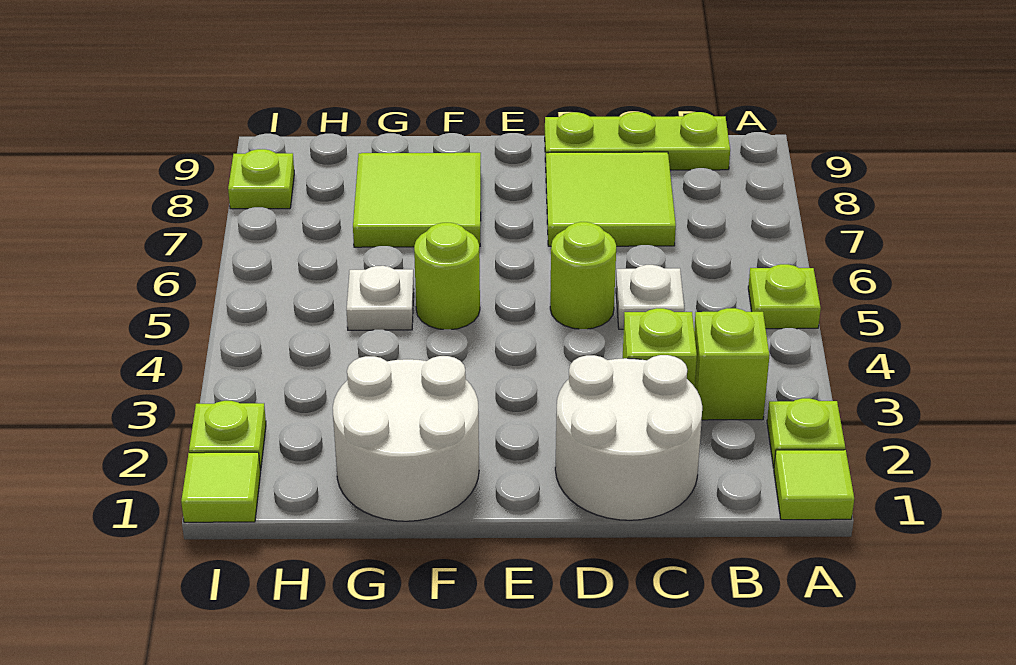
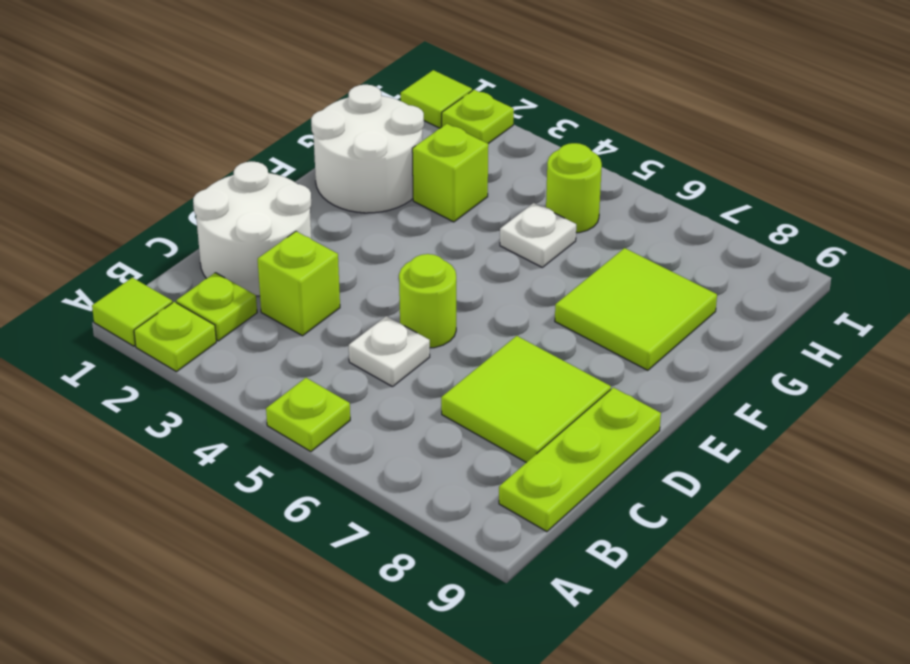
lime brick B3 level 1 -> lime brick G3 level 1
lime round brick F5 level 1 -> lime round brick H5 level 1
lime plate I8 level 1 -> lime plate B2 level 1

